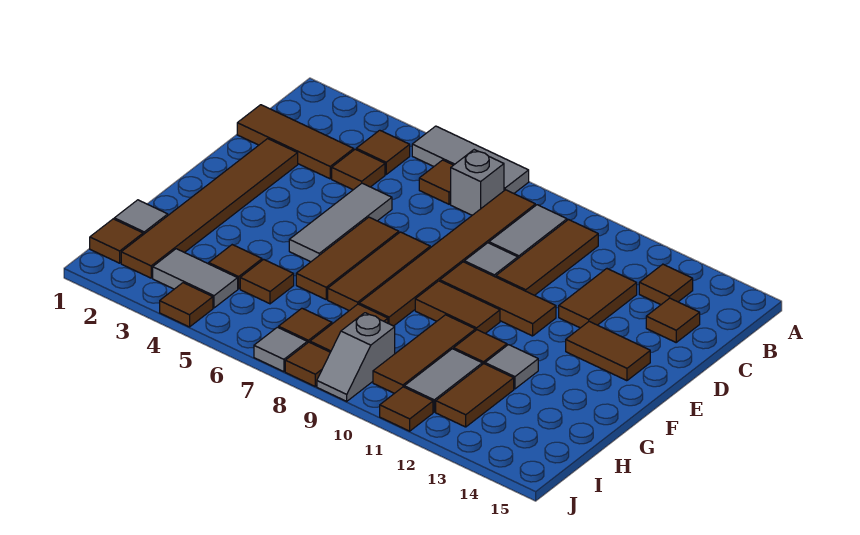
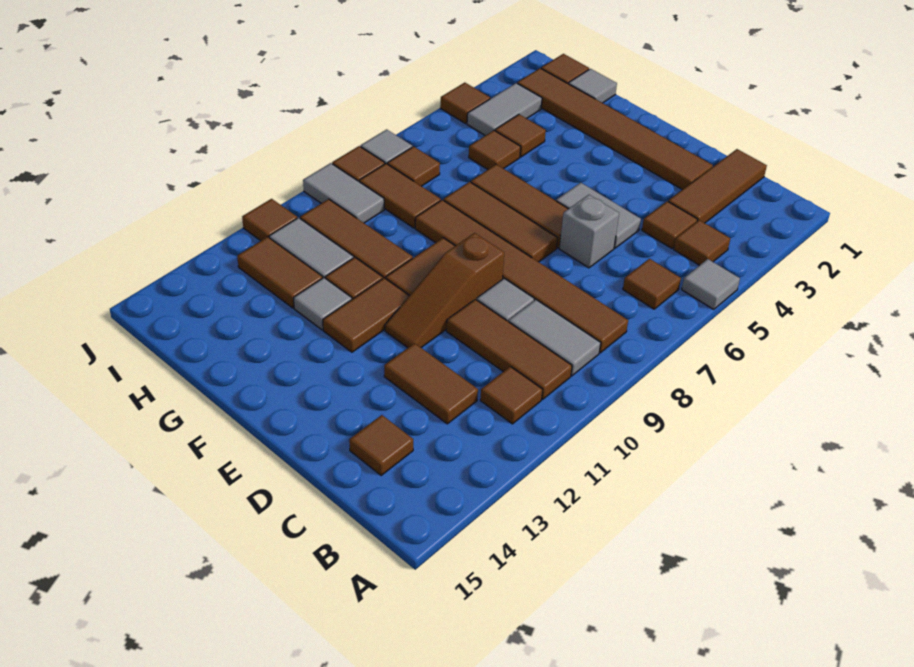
grey tile A5:A7 level 1 -> grey tile A5 level 1
grey brick B7 level 1 -> grey brick D6 level 1
brown tile B13 level 1 -> brown tile B11 level 1
grey tile D5:F5 level 1 -> grey tile D5:E5 level 1
brown tile E9:E11 level 1 -> brown slope E9:E11 level 1 top 9
brown tile E13:E14 level 1 -> brown tile F11:F12 level 1
grey slope I9:J9 level 1 top I -> grey tile I9:J9 level 1

